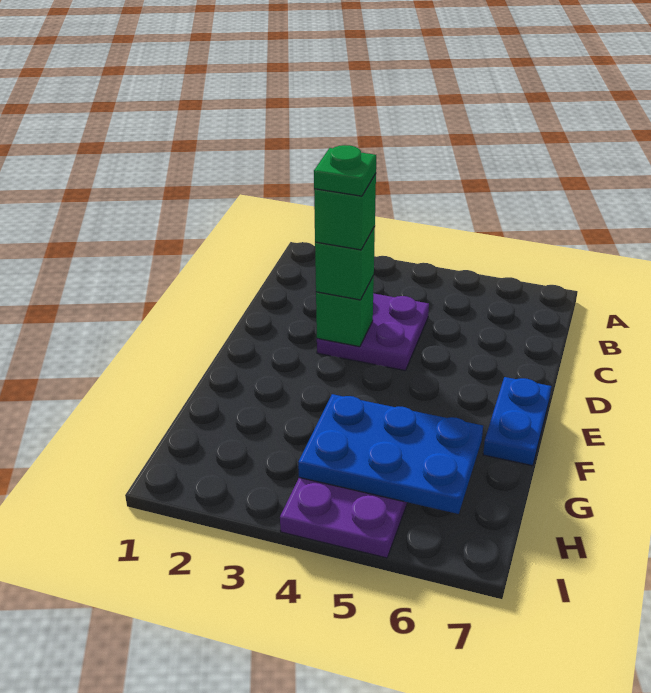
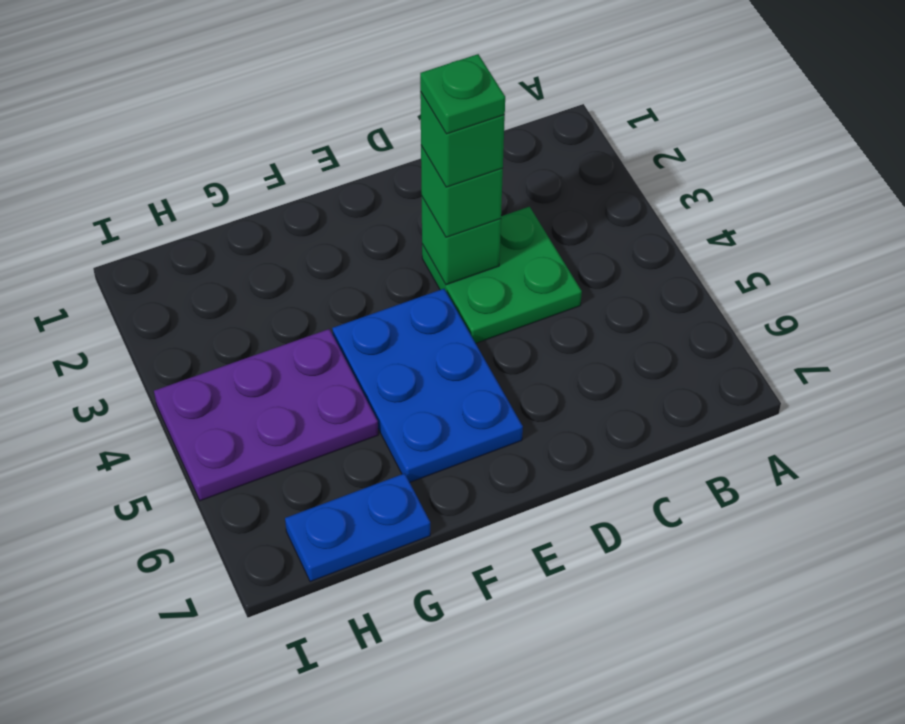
purple plate C3:D4 level 1 -> green plate C3:D4 level 1
blue plate E7:F7 level 1 -> blue plate G7:H7 level 1
blue plate G4:H6 level 2 -> blue plate E4:F6 level 1

